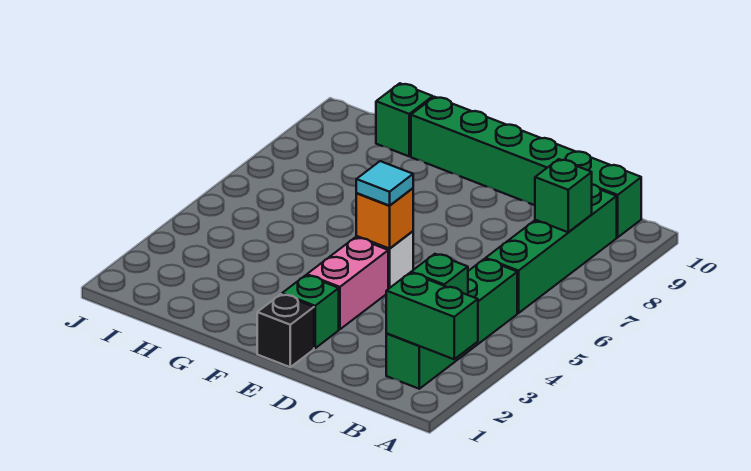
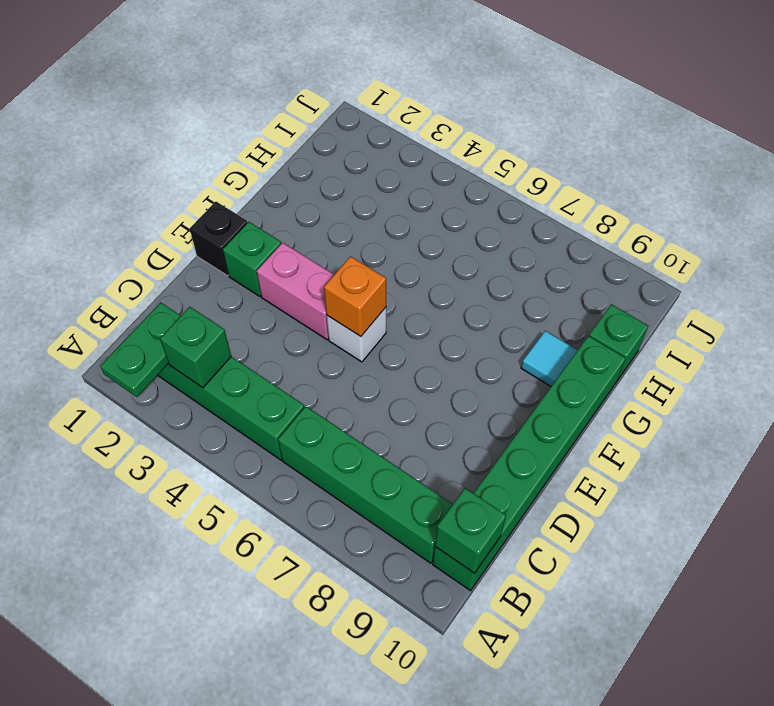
green brick A2:B2 level 2 -> green plate A2:B2 level 2
green brick B8 level 2 -> green brick B10 level 2
cyan tile E5 level 3 -> cyan tile G9 level 1

